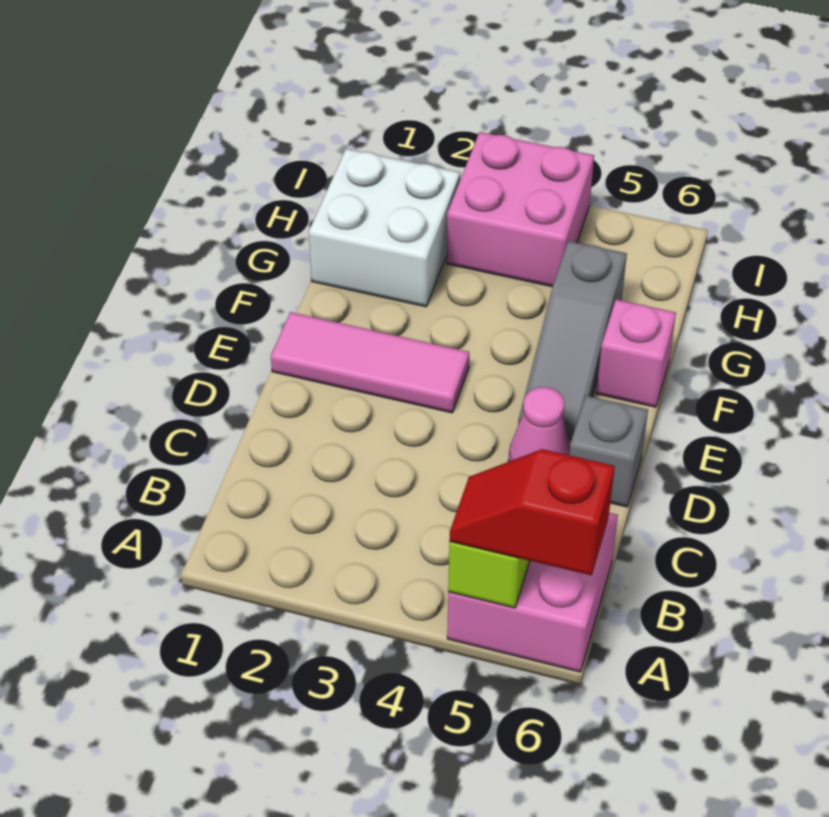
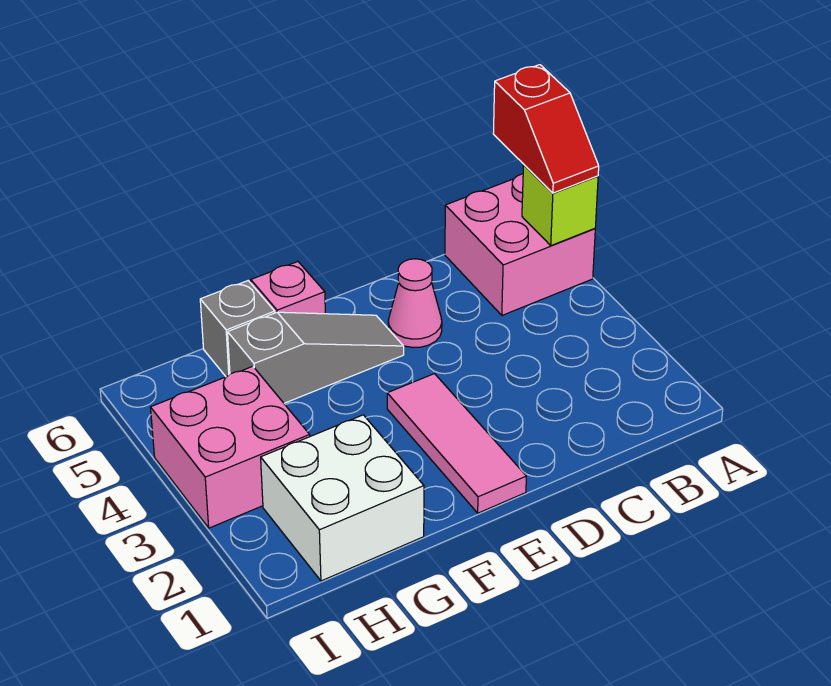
grey brick D6 level 1 -> grey brick G6 level 1

